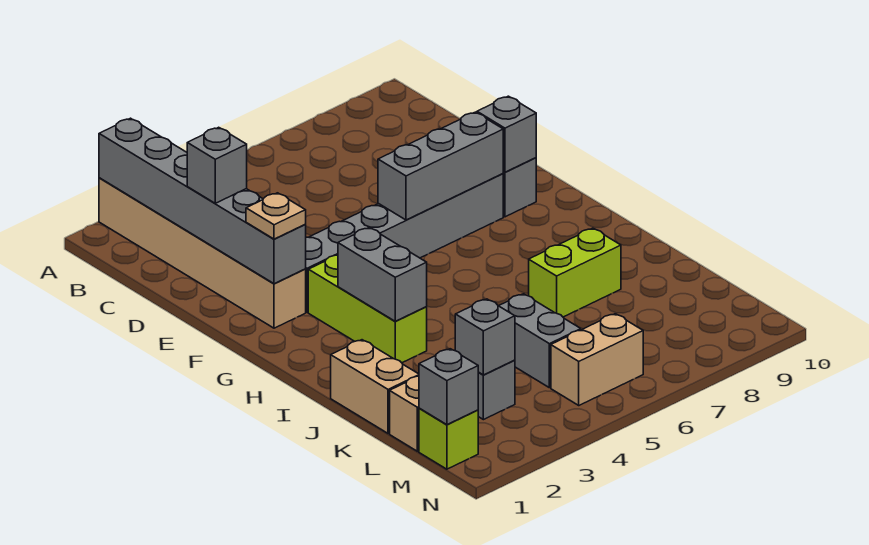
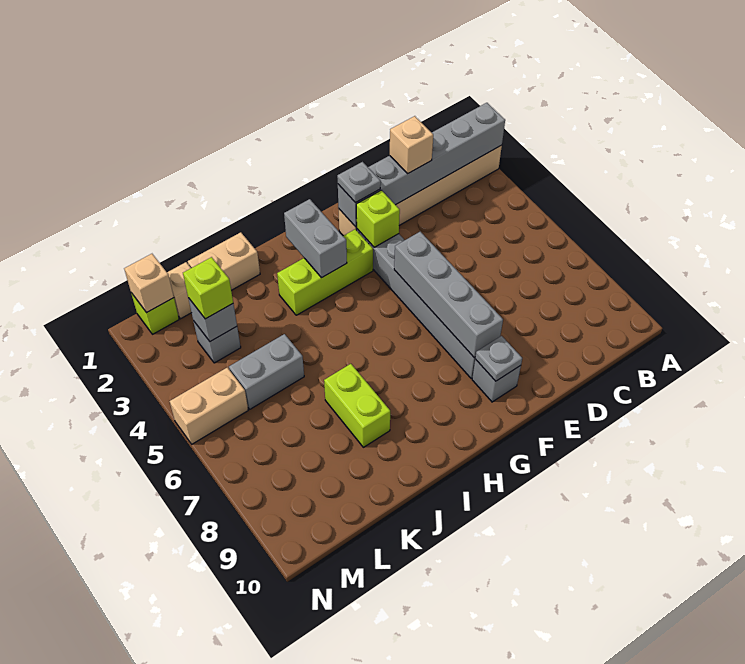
grey brick D2 level 3 -> tan brick D2 level 3
tan plate F2 level 3 -> grey plate F2 level 3
none -> lime brick F3 level 2
grey brick F6:F8 level 2 -> grey brick F5:F8 level 2
grey brick F9 level 2 -> grey plate F9 level 2
grey brick H3:I3 level 2 -> grey brick H2:H3 level 2
none -> lime brick L3 level 3
grey brick M1 level 2 -> tan brick M1 level 2
tan brick M5:M6 level 1 -> tan brick M5:N5 level 1

